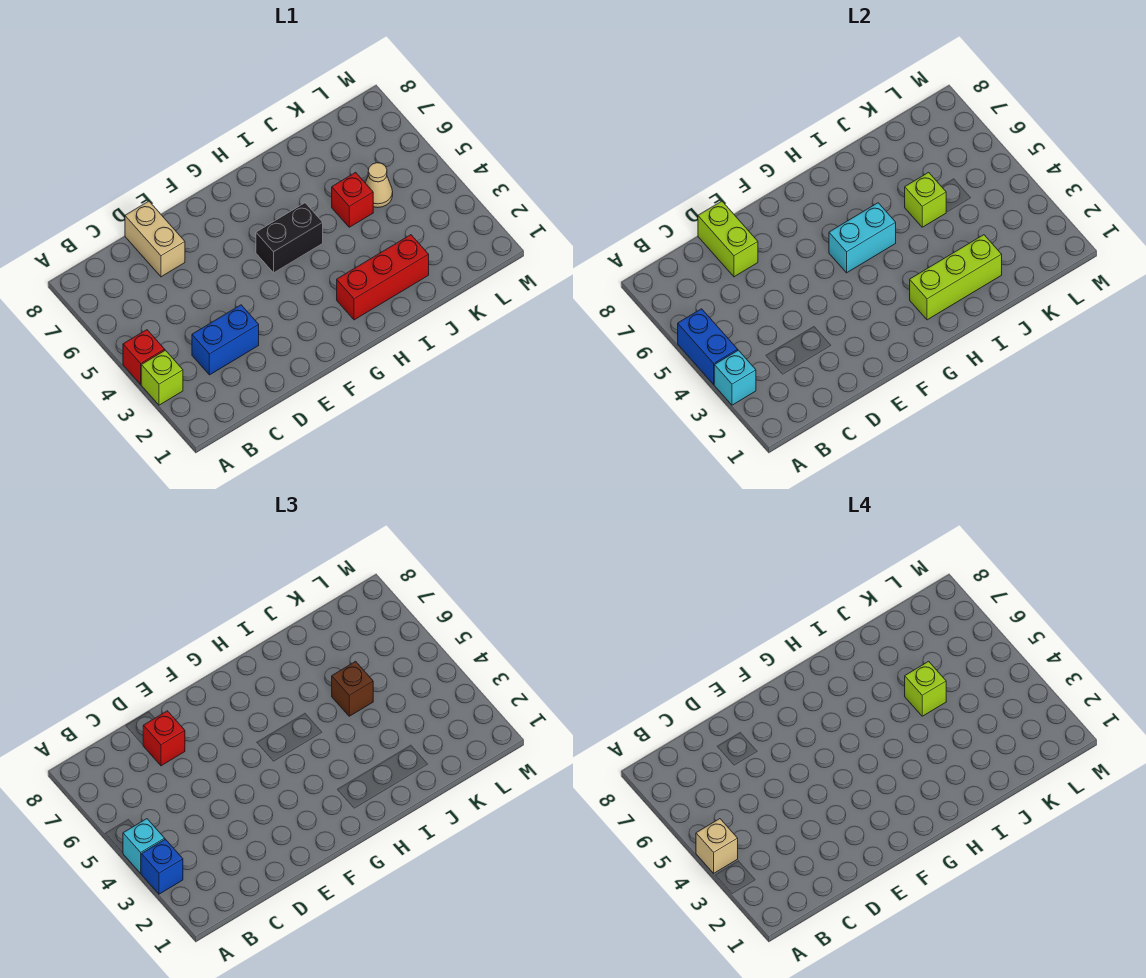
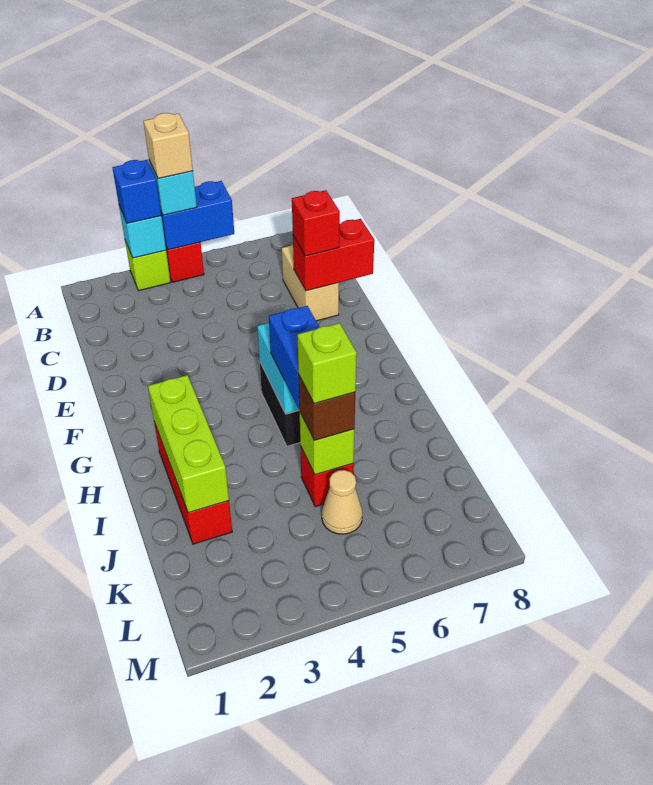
blue brick C3:D3 level 1 -> blue brick H5:I5 level 3
tan brick D7:D8 level 1 -> tan brick C7:D7 level 1
lime brick D7:D8 level 2 -> red brick D7:D8 level 2

